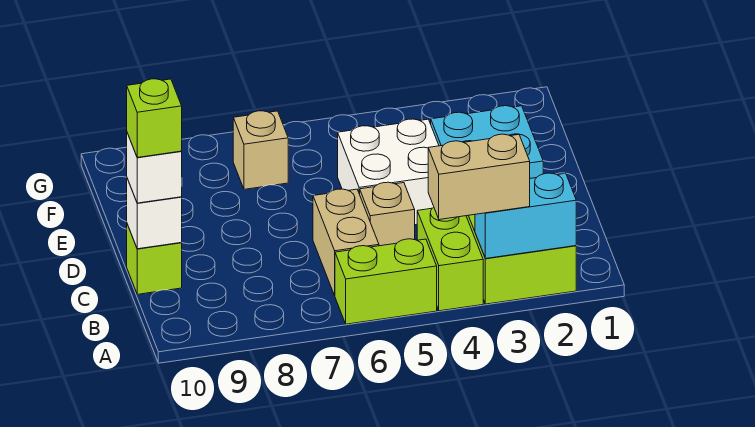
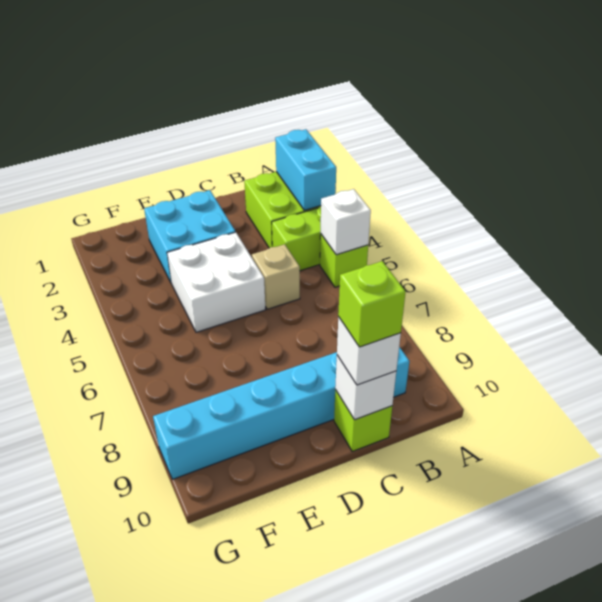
tan brick A3:A4 level 3 -> none
lime brick A5:A6 level 1 -> lime brick A5 level 1
none -> white brick A5 level 2
tan brick B6:C6 level 1 -> none
none -> cyan brick B9:G9 level 1
tan brick F7 level 1 -> none

